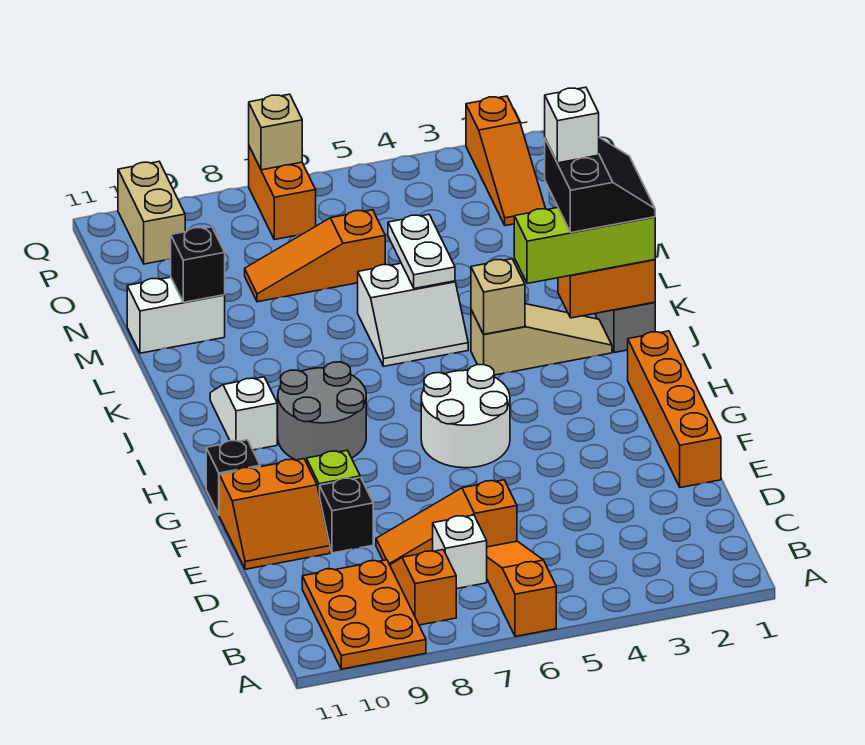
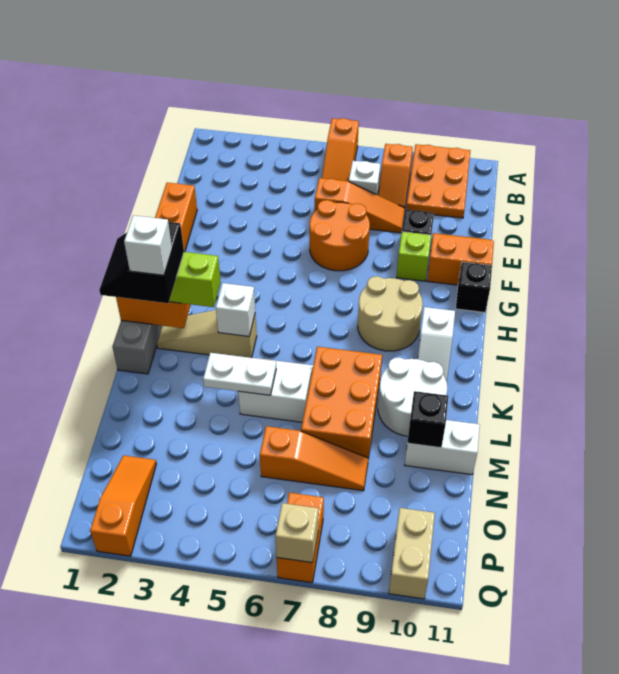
none -> orange round brick E6:F7 level 1
white round brick G5:H6 level 1 -> white round brick K9:L10 level 1
grey round brick H8:I9 level 1 -> tan round brick H8:I9 level 1
tan brick J4 level 2 -> white brick J4 level 2
none -> orange brick K7:M8 level 1
white plate L5:M5 level 2 -> white plate L4:L5 level 2

